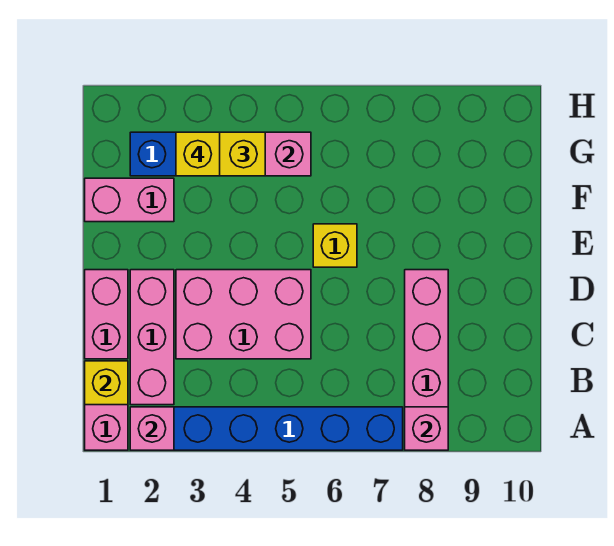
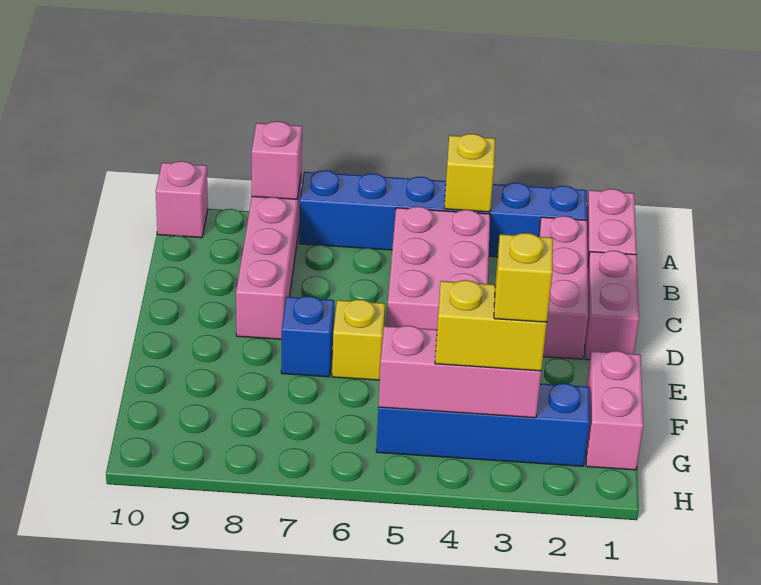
pink brick A2 level 2 -> pink brick A10 level 1
yellow brick B1 level 2 -> yellow brick A4 level 2
pink brick C3:D5 level 1 -> pink brick B4:D5 level 1
none -> blue brick E7 level 1
pink brick F1:F2 level 1 -> pink brick F1:G1 level 1

